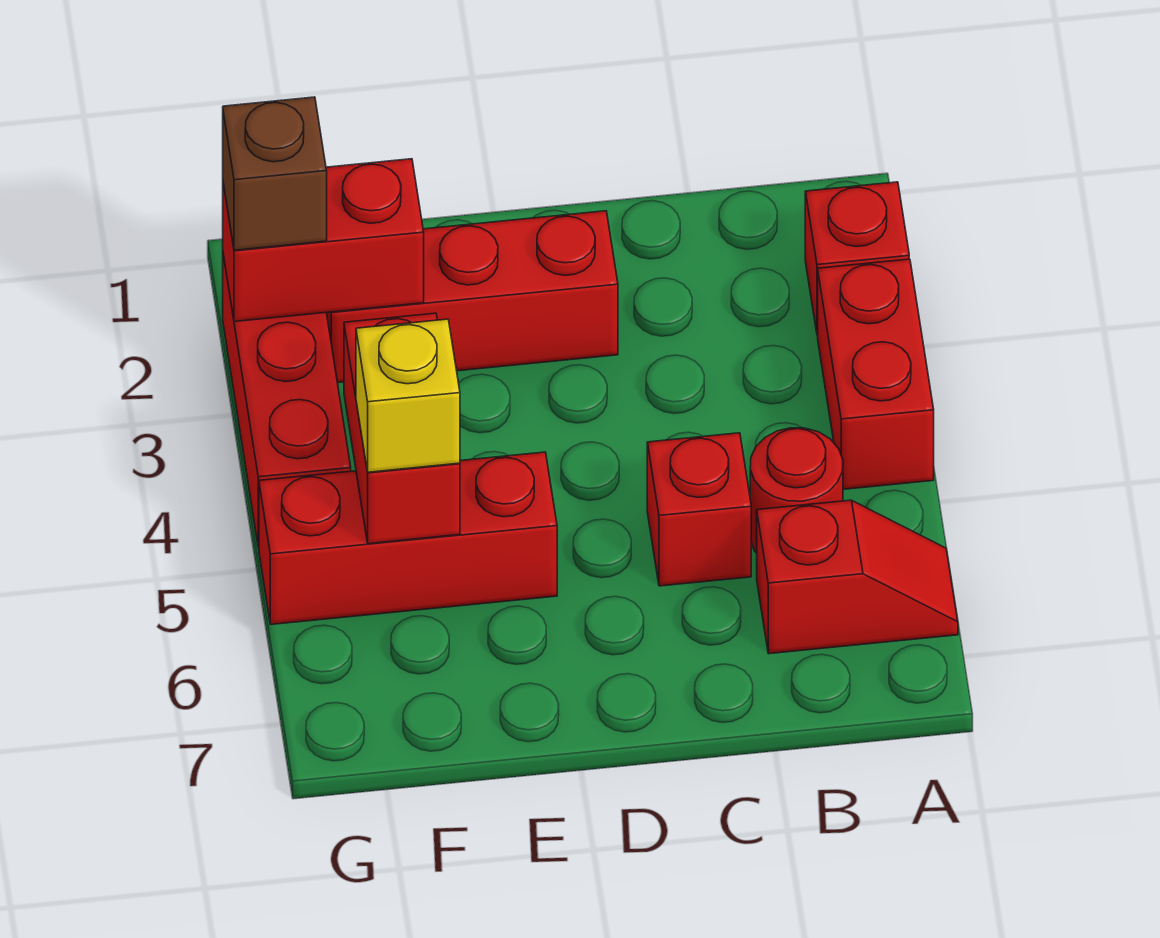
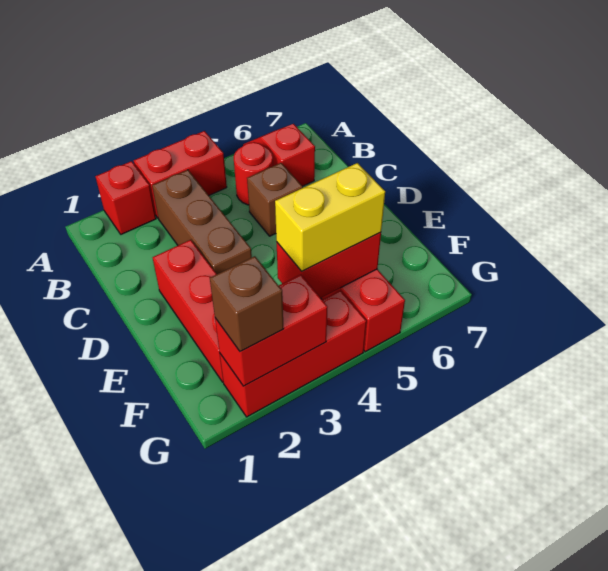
none -> brown brick B3:D3 level 1
red brick C5 level 1 -> brown brick C5 level 1
red brick F2:G2 level 2 -> red brick G2:G3 level 2
yellow brick F5 level 3 -> yellow brick F4:F5 level 3

